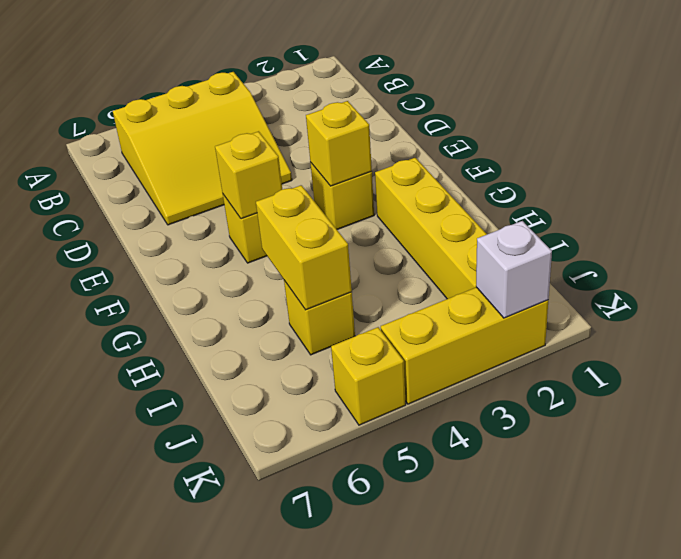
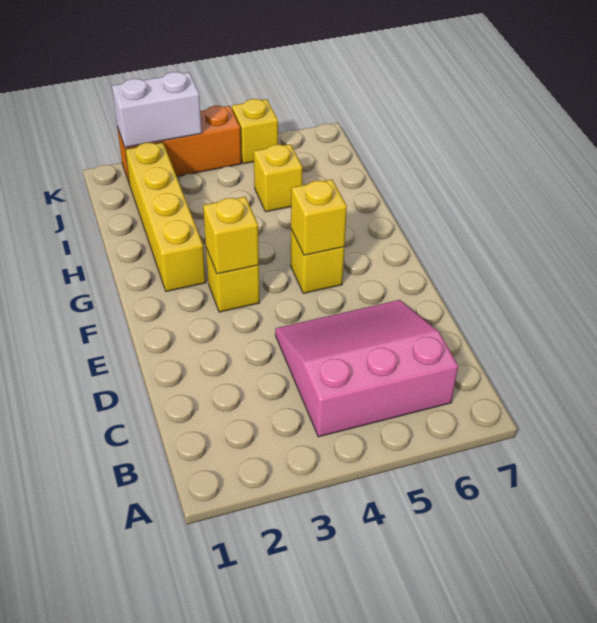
yellow slope B4:D6 level 1 top B -> pink slope B4:D6 level 1 top B
yellow brick H5:I5 level 2 -> none
yellow brick K2:K4 level 1 -> orange brick K2:K4 level 1
white brick K2 level 2 -> white brick K2:K3 level 2

